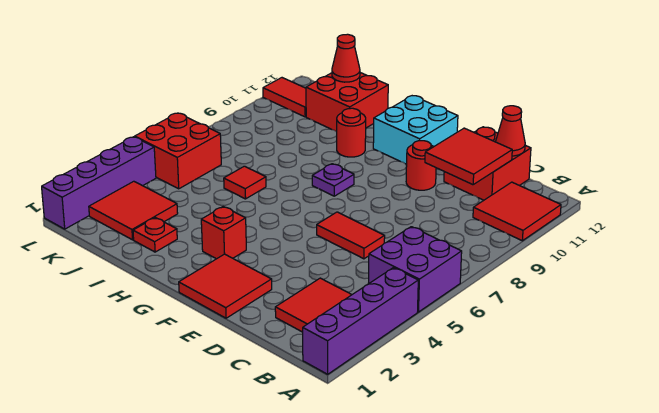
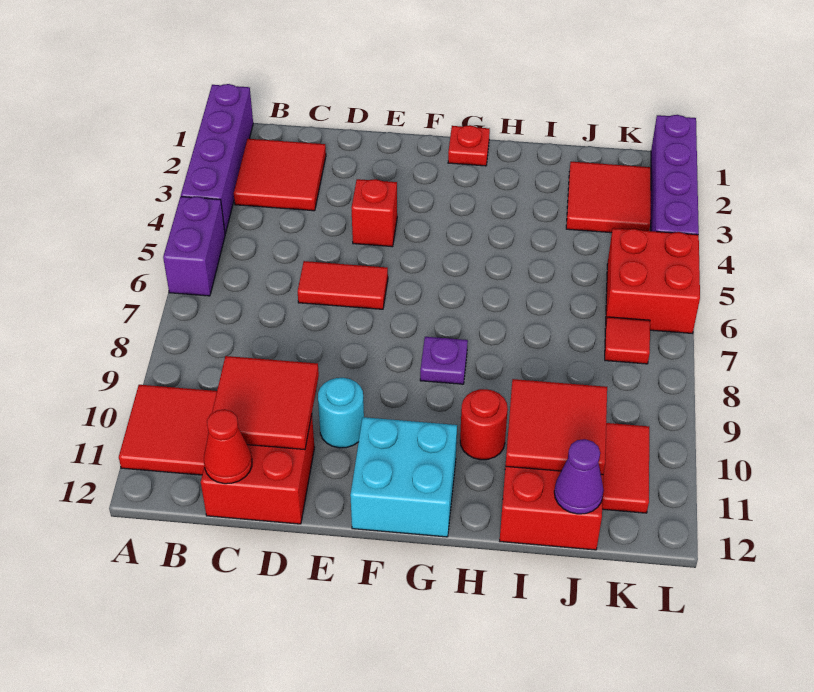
purple brick A5:B6 level 1 -> purple brick A5:A6 level 1
red tile E1:F2 level 1 -> red tile I10:J11 level 2
red round brick E10 level 1 -> cyan round brick E10 level 1
red brick G3 level 1 -> red brick E4 level 1
red plate I2 level 1 -> red plate G1 level 1
red tile I6 level 1 -> red tile K7 level 1
red cone J12 level 2 -> purple cone J12 level 2
red tile K11:L11 level 1 -> red tile K10:K11 level 1

